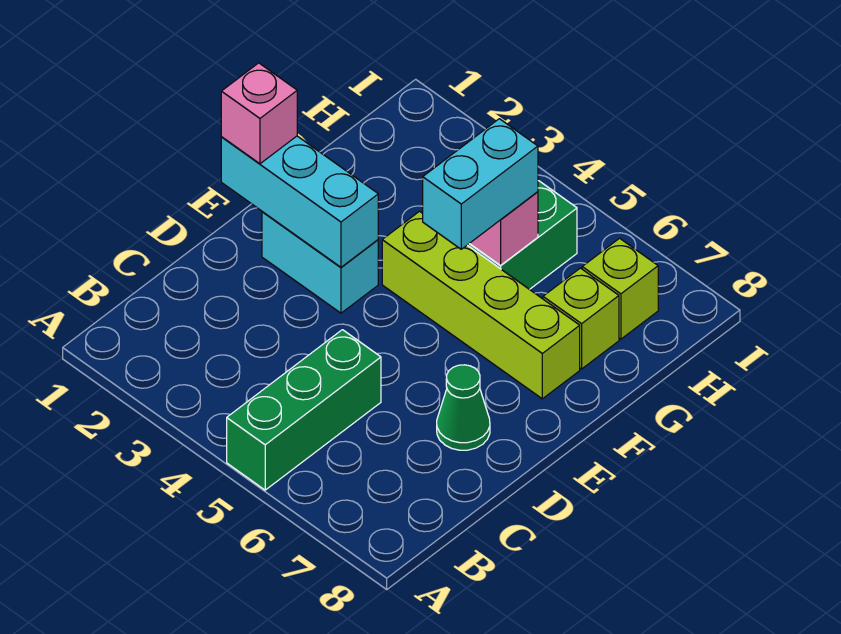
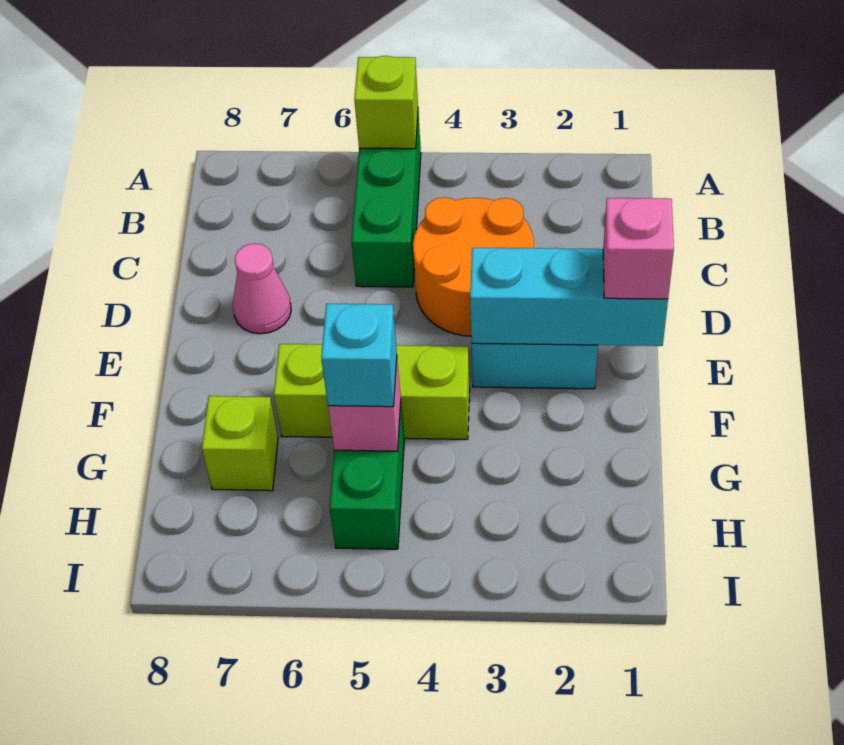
none -> orange round brick C3:D4 level 1
green cone D7 level 1 -> pink cone D7 level 1
lime brick F4:F7 level 1 -> lime brick F4:F6 level 1
cyan brick F5:G5 level 3 -> cyan brick G5 level 3
lime brick H7 level 1 -> lime brick A5 level 2

